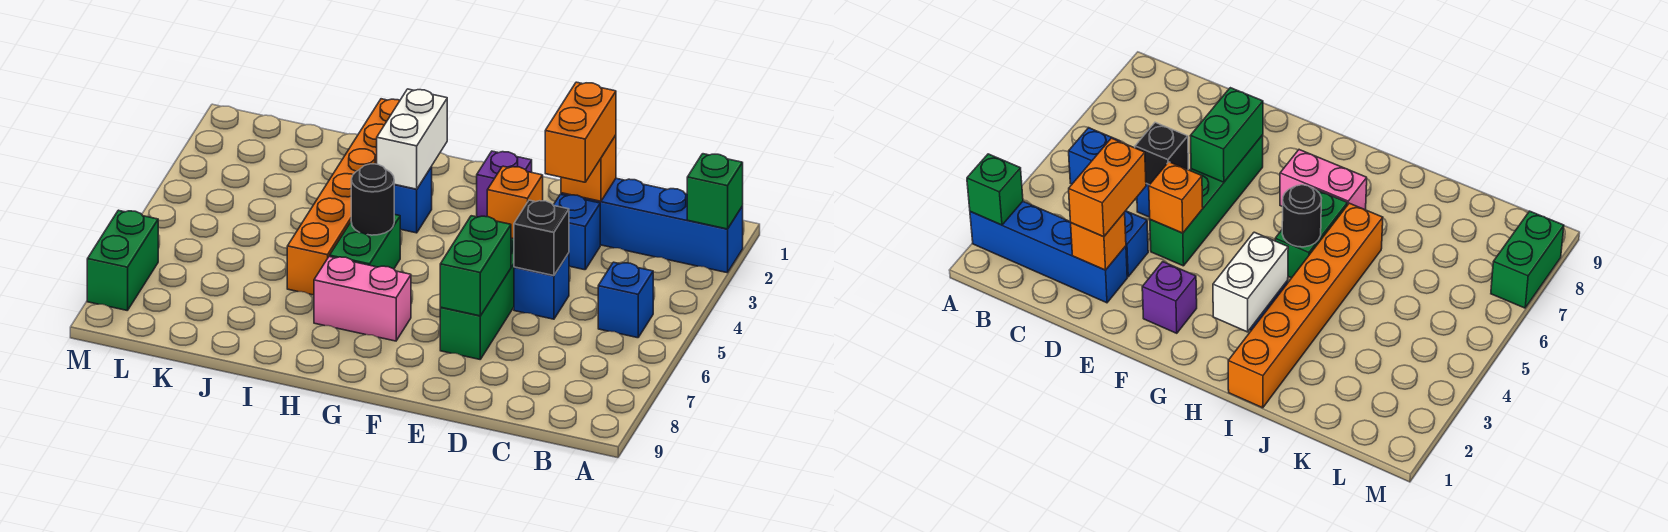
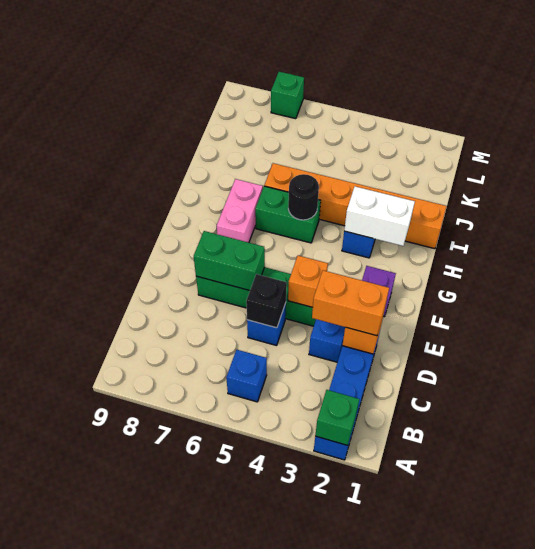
green brick M7:M8 level 1 -> green brick M7 level 1

